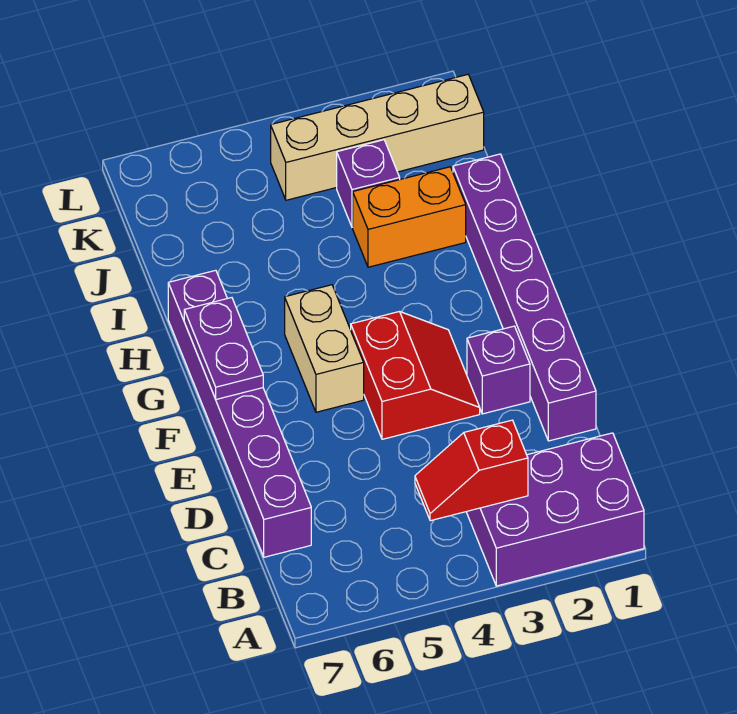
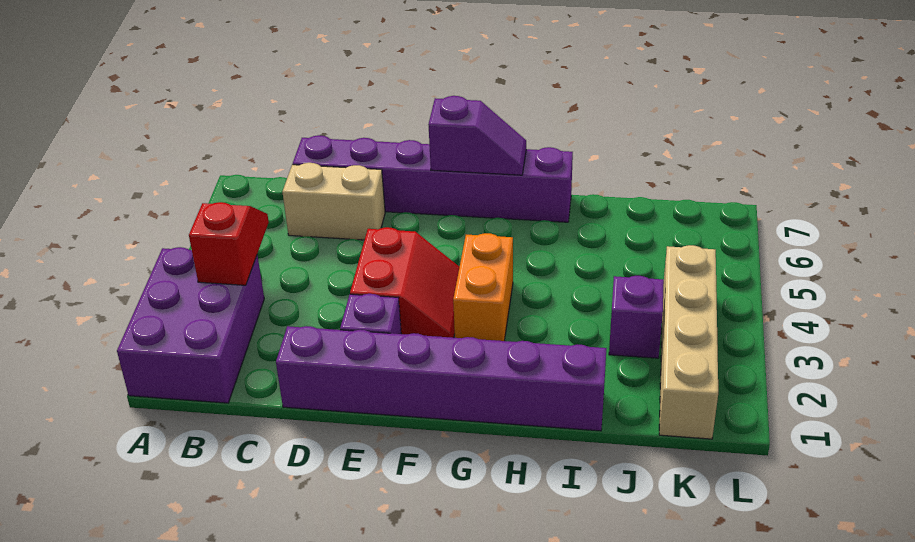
red slope E3:F4 level 1 top 4 -> red slope E3:F4 level 1 top E
tan brick F5:G5 level 1 -> tan brick C6:D6 level 1
purple plate F7:G7 level 2 -> purple slope F7:G7 level 2 top F
orange brick I2:I3 level 1 -> orange brick G3:G4 level 1

